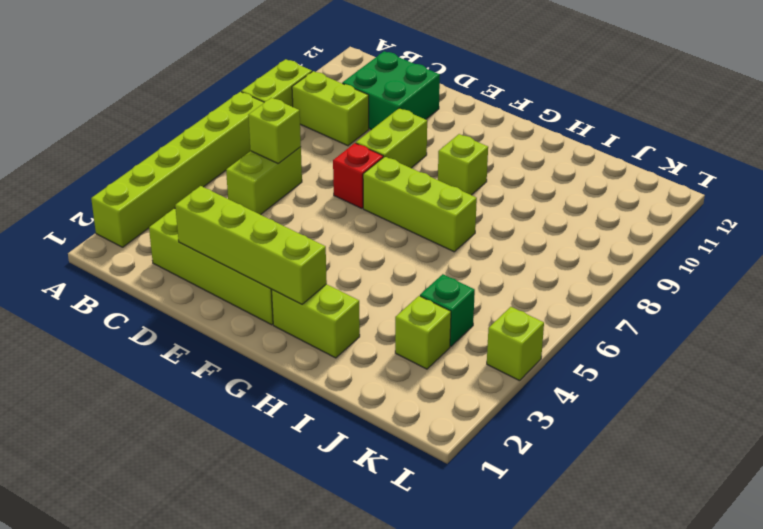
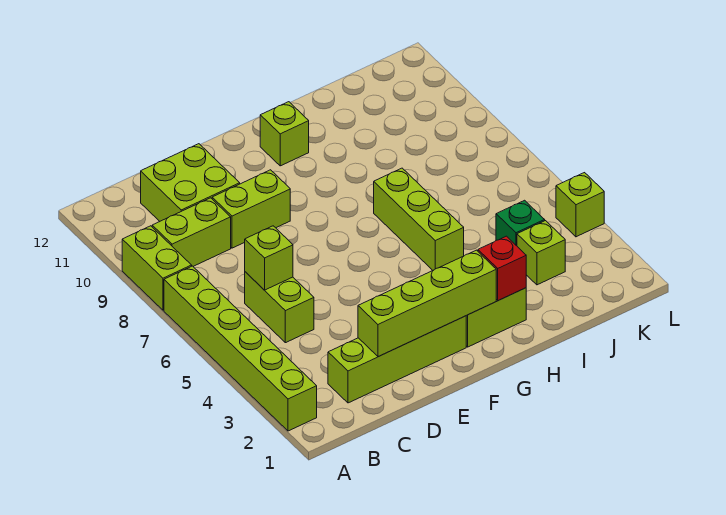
green brick C10:D11 level 1 -> lime brick C10:D11 level 1
red brick E7 level 1 -> red brick H2 level 2
lime brick E8:E9 level 1 -> lime brick D9:E9 level 1
lime brick F7:H7 level 1 -> lime brick H5:H7 level 1
lime brick G9 level 1 -> lime brick G11 level 1

